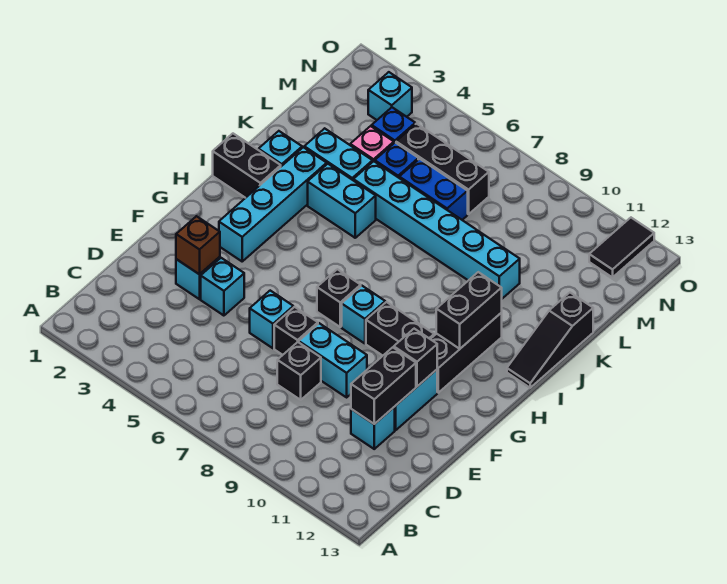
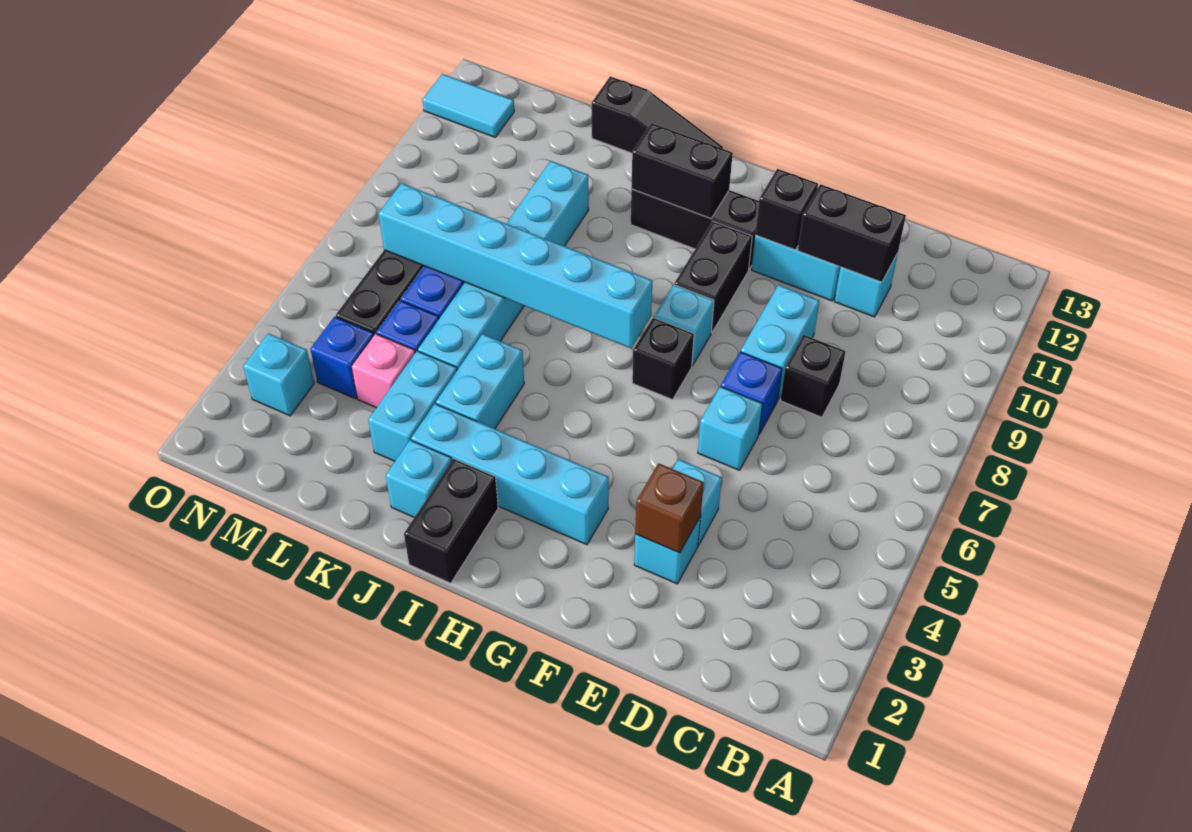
black brick E7 level 1 -> blue brick E7 level 1
none -> cyan brick H7:M7 level 2
black tile N12:O12 level 1 -> cyan tile N12:O12 level 1

